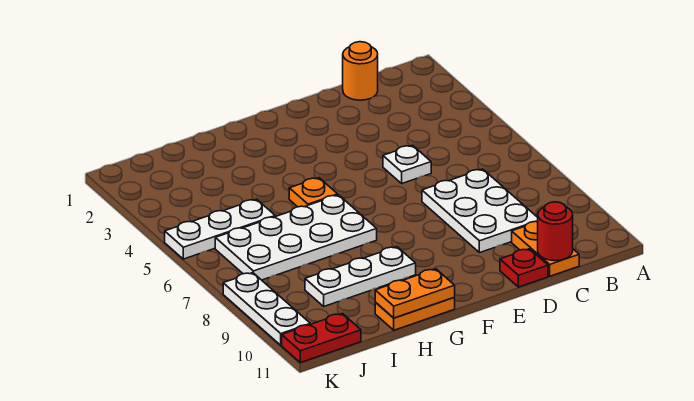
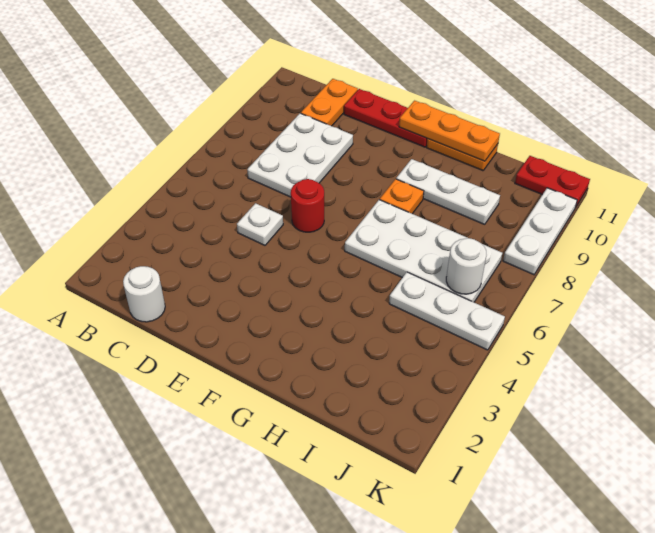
orange round brick C1 level 1 -> white round brick C1 level 1
red round brick C11 level 2 -> red round brick E6 level 1
red plate D11 level 1 -> red plate D11:F11 level 1
orange plate G5 level 1 -> orange plate G8 level 1
orange plate G11:H11 level 2 -> orange plate F11:H11 level 2
none -> white round brick J6 level 2

